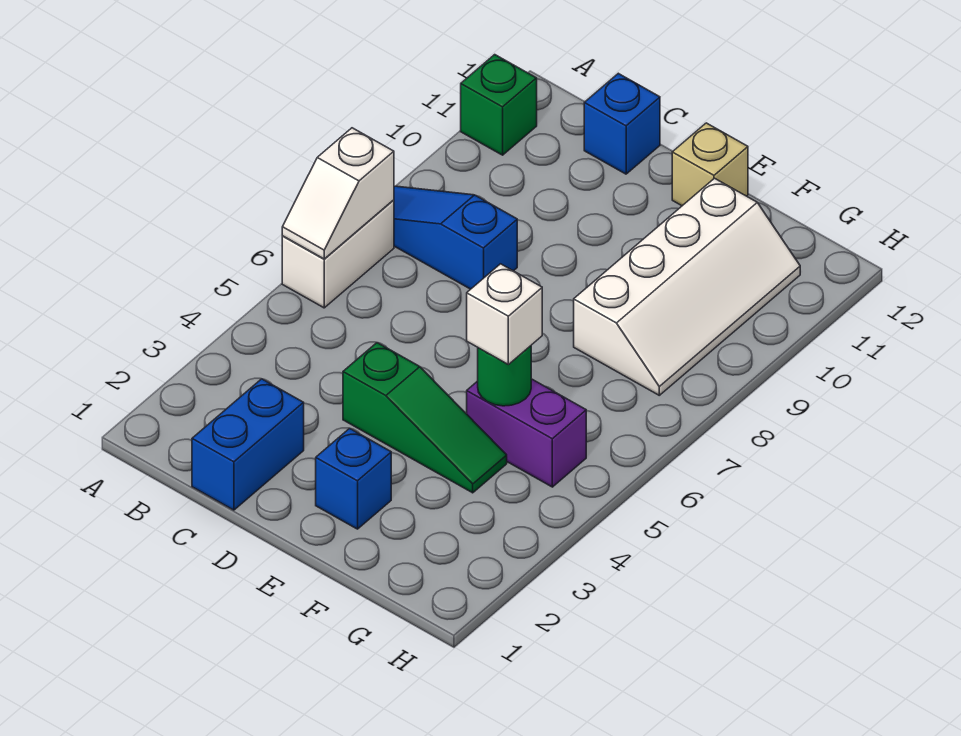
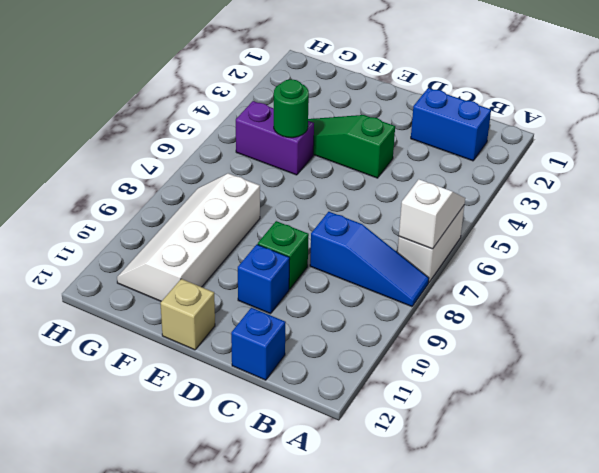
green brick A11 level 1 -> green brick D9 level 1
blue brick C1:C2 level 1 -> blue brick B2:C2 level 1
blue brick E2 level 1 -> blue brick D10 level 1
white brick F5 level 3 -> none

